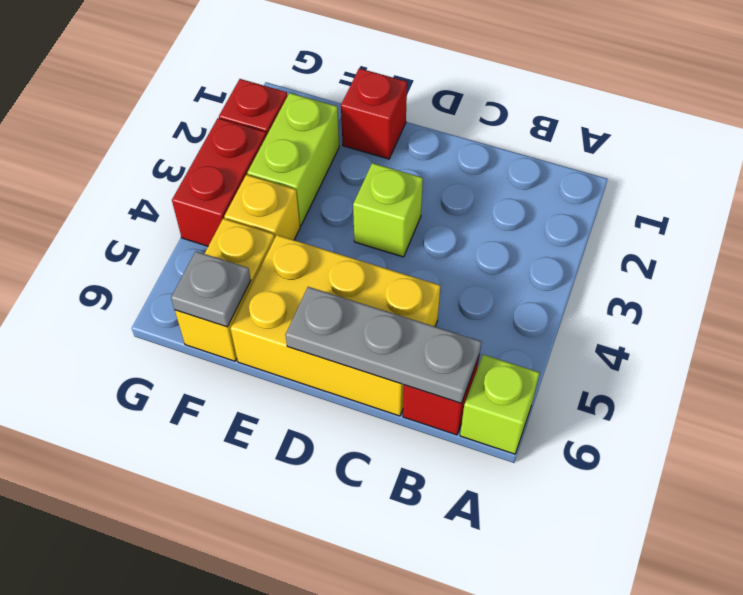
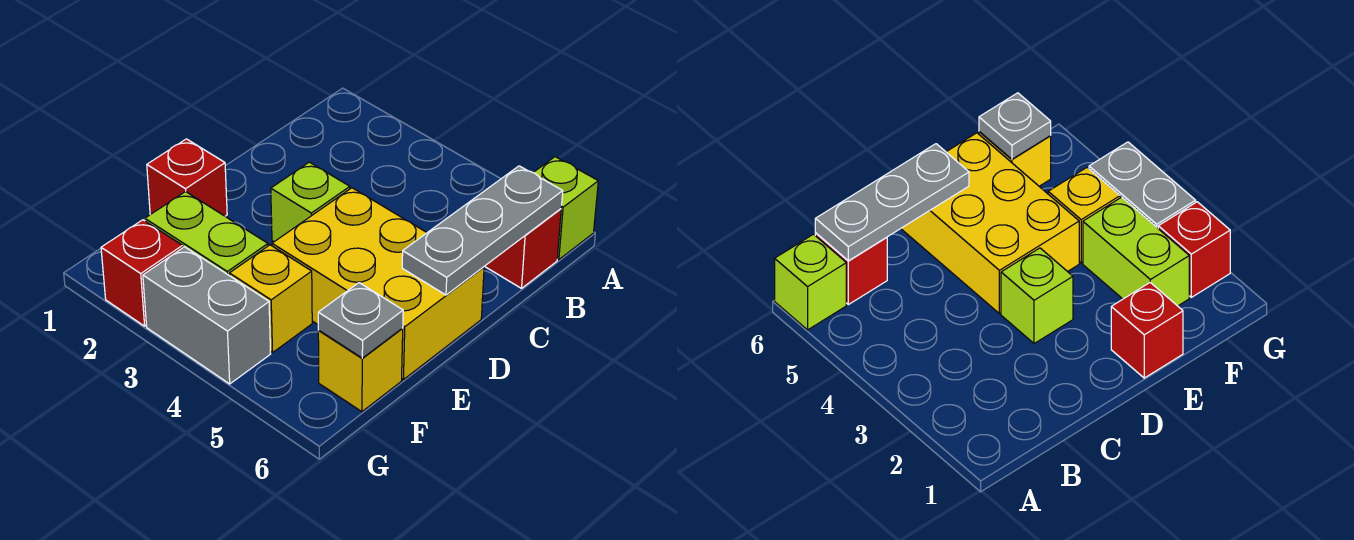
yellow brick C5:E6 level 1 -> yellow brick D4:E6 level 1
yellow brick F5:F6 level 1 -> yellow brick F6 level 1
red brick G3:G4 level 1 -> grey brick G3:G4 level 1

